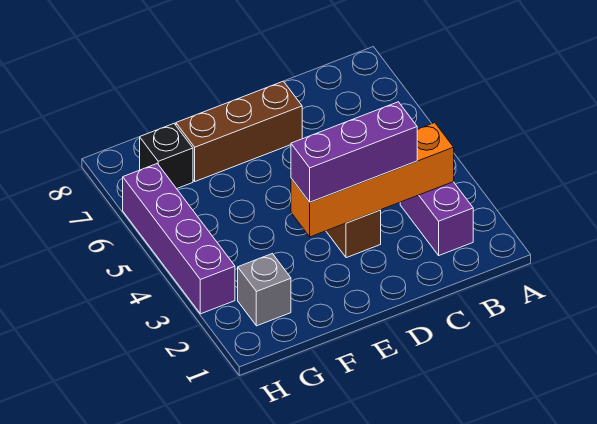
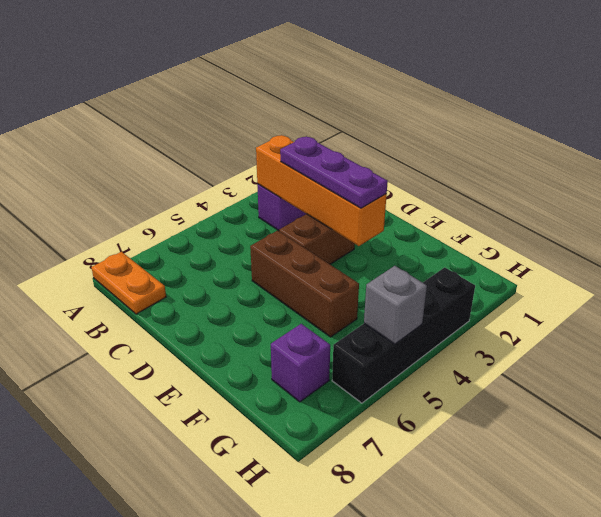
none -> orange plate A8:B8 level 1
purple brick C3:E3 level 3 -> purple plate C3:E3 level 3
brown brick D7:F7 level 1 -> brown brick D5:F5 level 1
grey brick G2 level 1 -> grey brick H5 level 2
black brick G7 level 1 -> purple brick G7 level 1
purple brick H3:H6 level 1 -> black brick H3:H6 level 1

